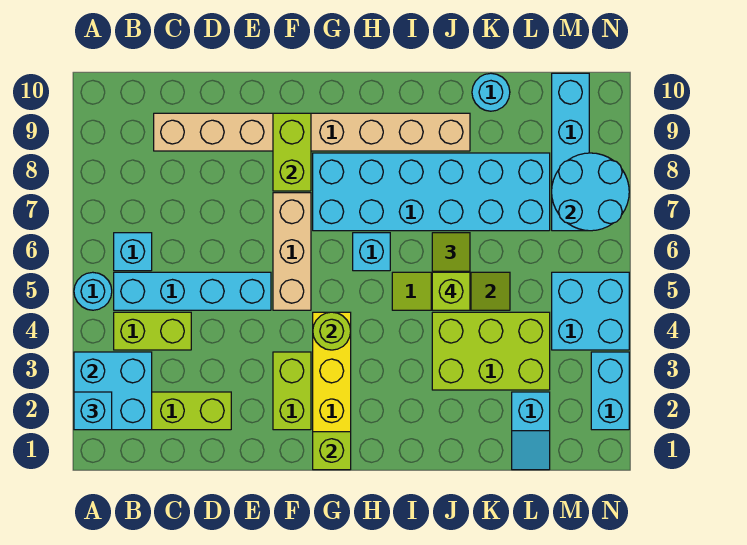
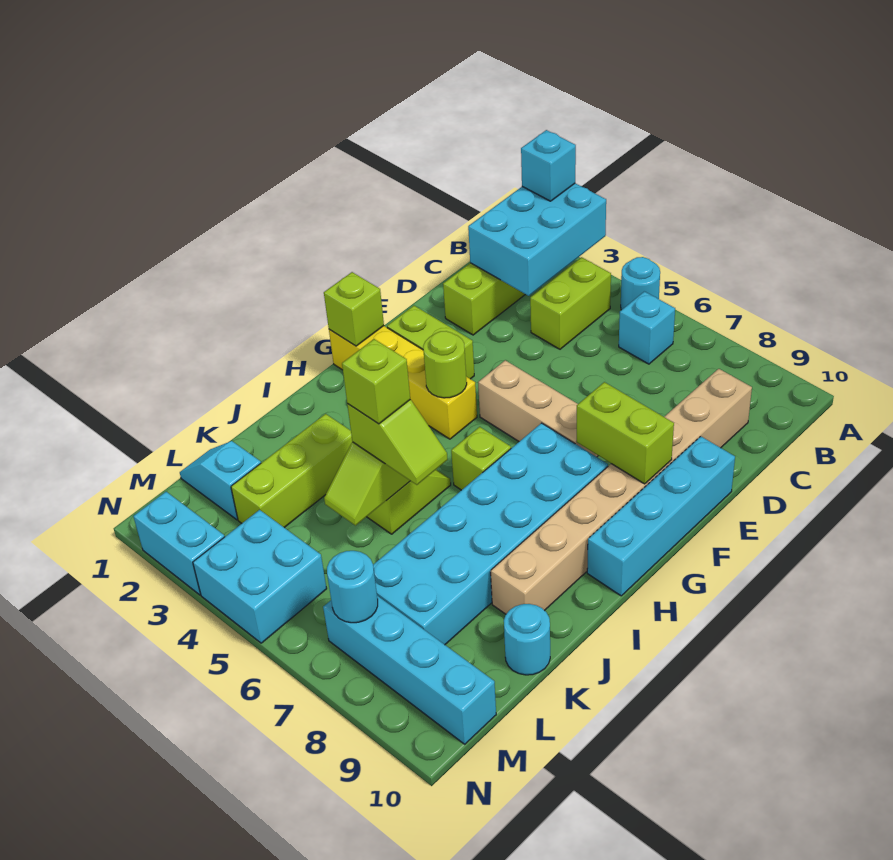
cyan brick A2:B3 level 2 -> cyan brick A2:C3 level 2
cyan brick B5:E5 level 1 -> cyan brick E10:H10 level 1
cyan brick H6 level 1 -> lime brick H6 level 1
lime brick J3:L4 level 1 -> lime brick J3:L3 level 1
cyan round brick M7:N8 level 2 -> cyan round brick M7 level 2

